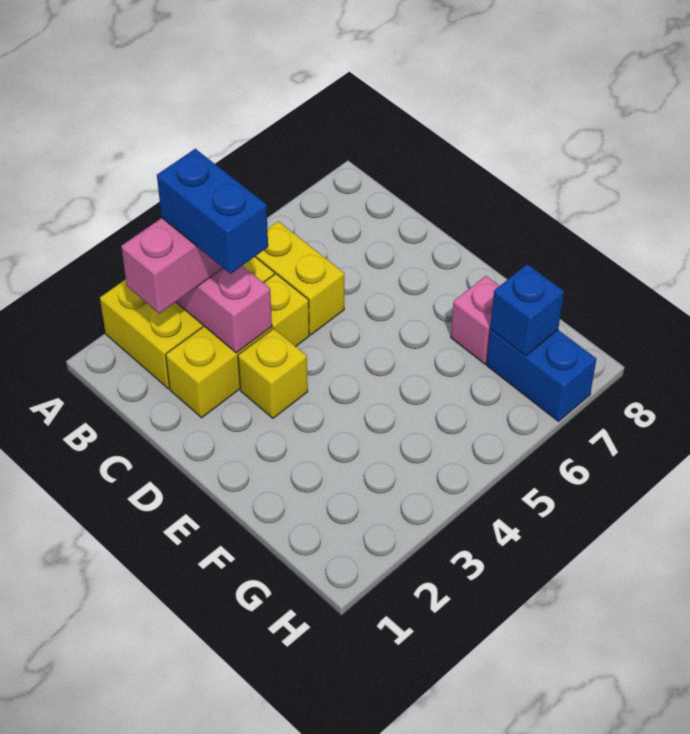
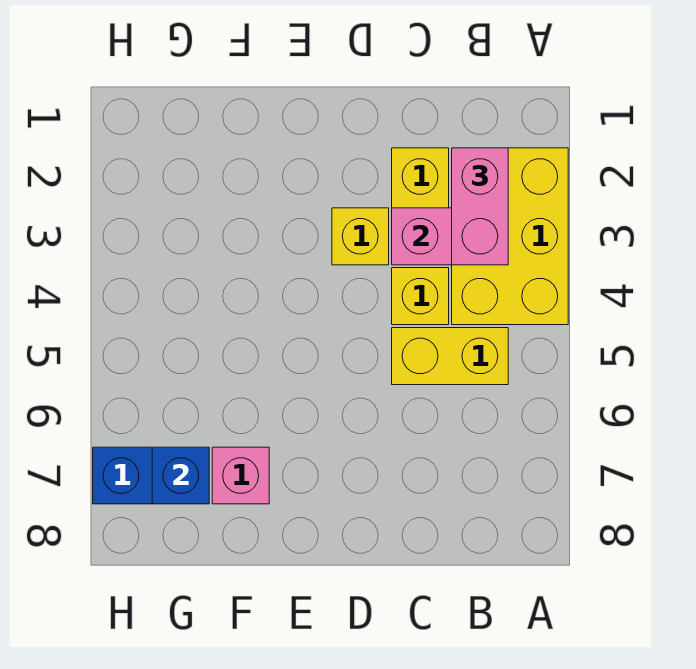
blue brick B3:C3 level 4 -> none

